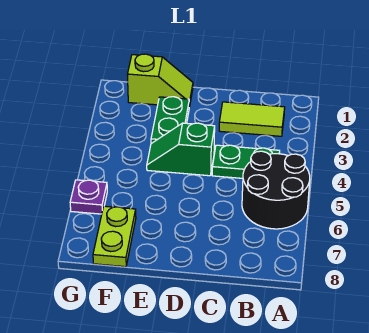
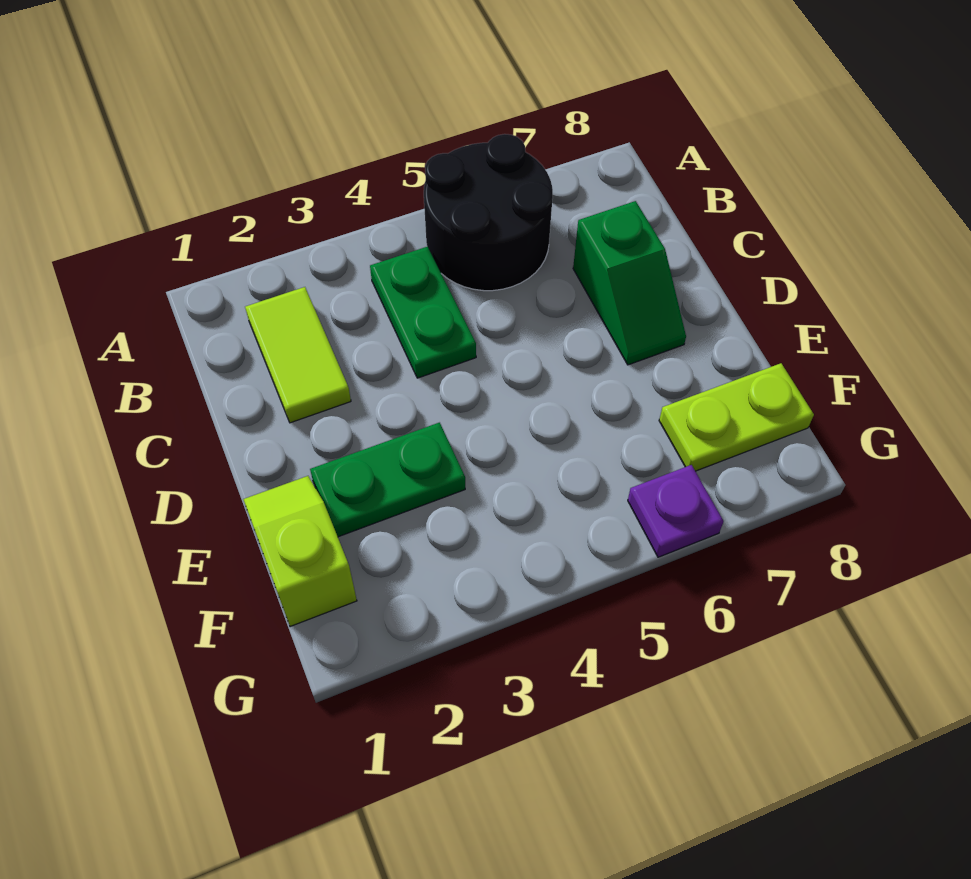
green slope D4:E4 level 1 top D -> green slope C7:D7 level 1 top C

